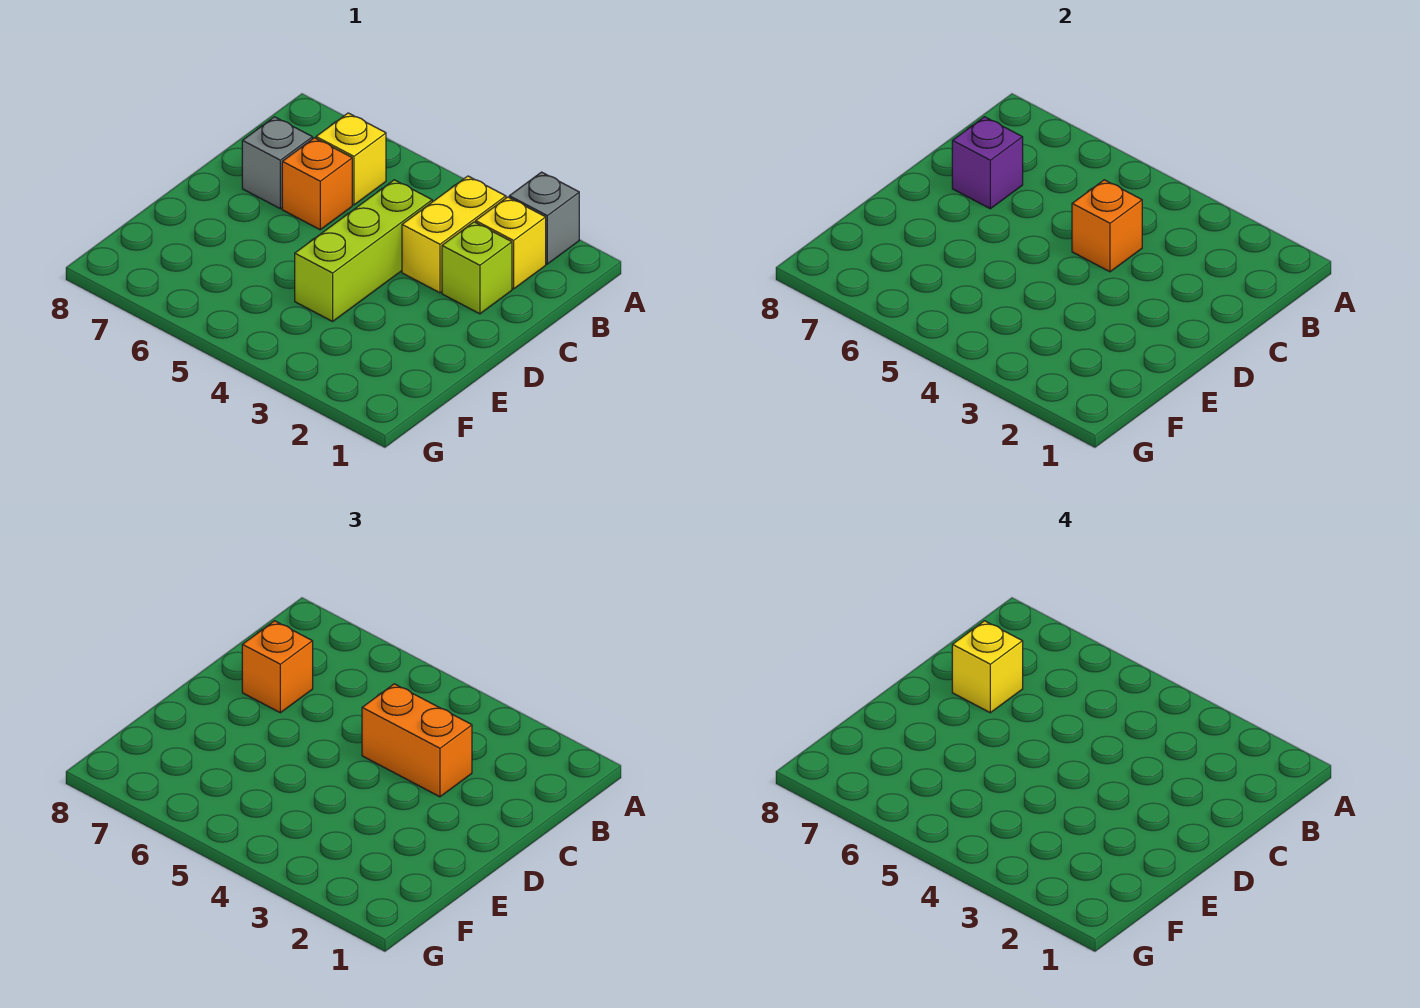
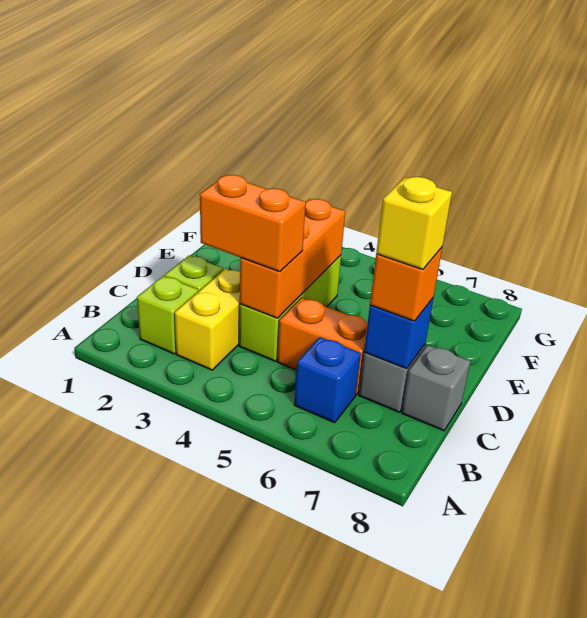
grey brick A2 level 1 -> grey brick C8 level 1
yellow brick B2 level 1 -> lime brick B2 level 1
yellow brick B6 level 1 -> blue brick B6 level 1
orange brick C4 level 2 -> orange brick C4:E4 level 2
orange brick C6 level 1 -> orange brick C5:C6 level 1
purple brick C7 level 2 -> blue brick C7 level 2

